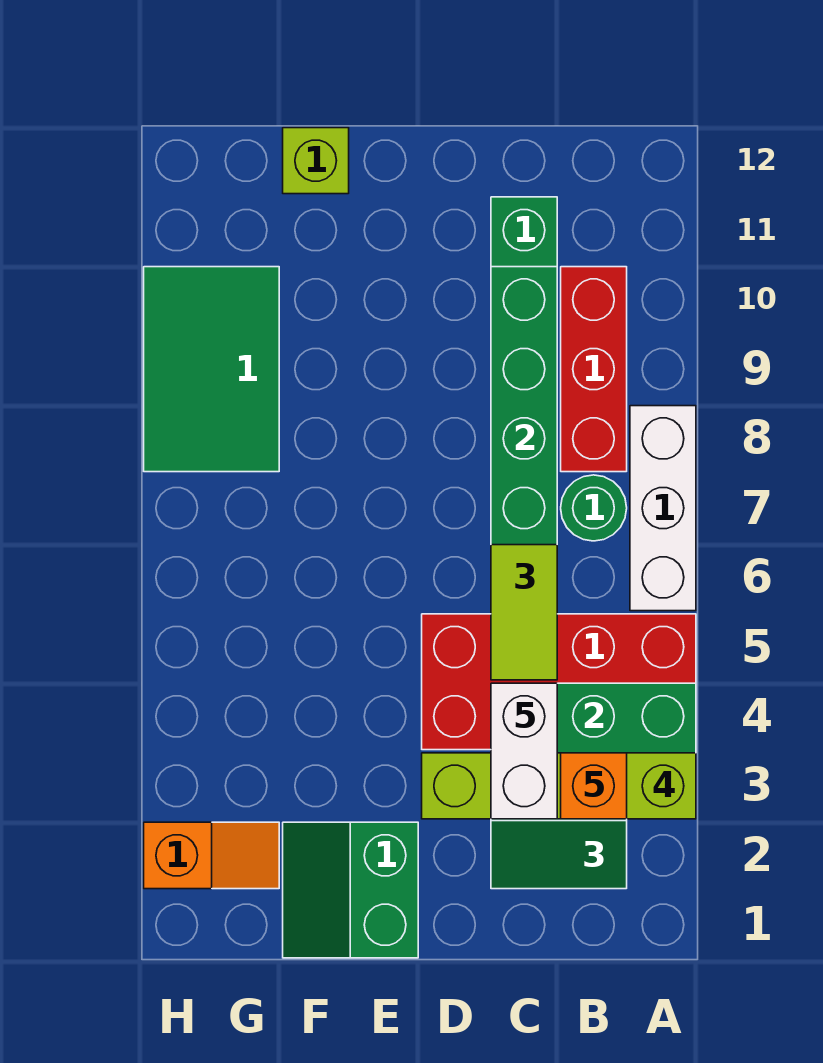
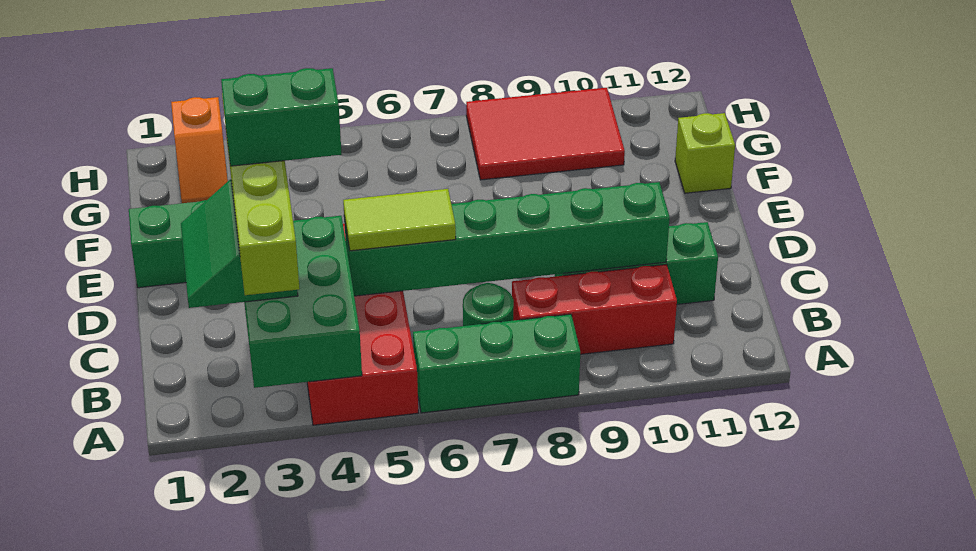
white brick A6:A8 level 1 -> green brick A6:A8 level 1
orange brick B3 level 5 -> none
white brick C3:C4 level 5 -> green brick C3:C4 level 5
green tile G8:H10 level 1 -> red tile G8:H10 level 1

